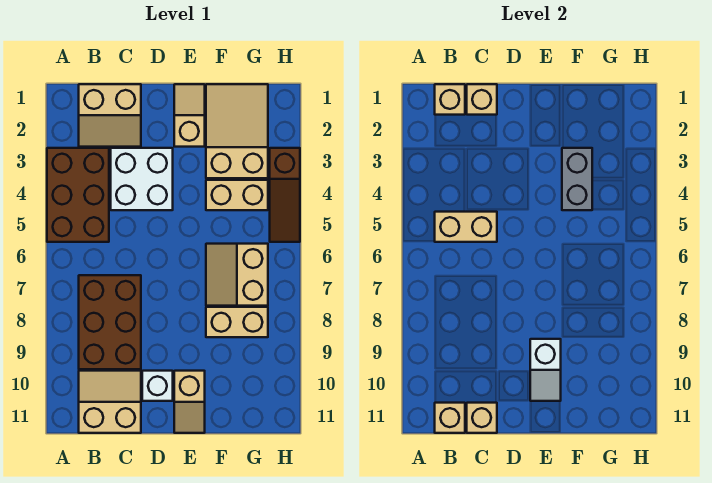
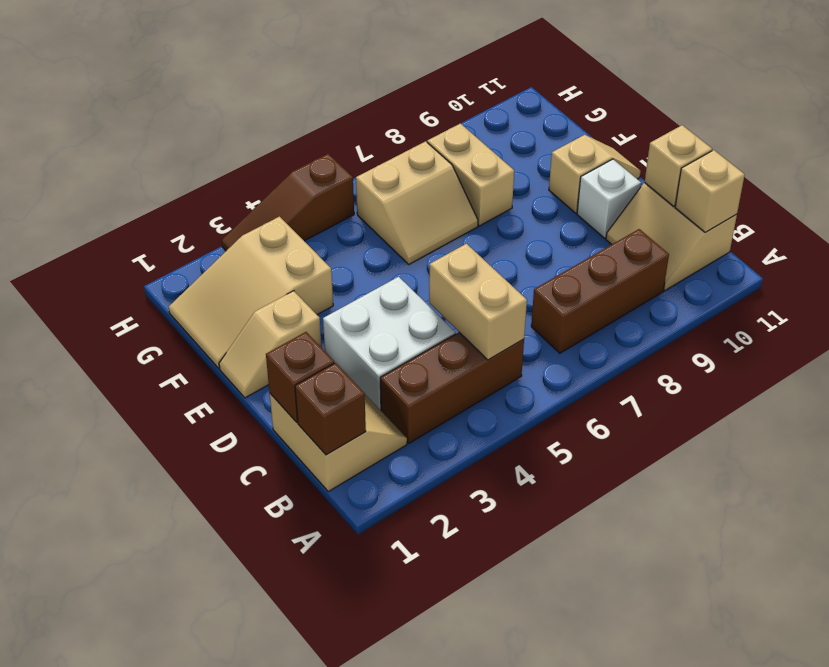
brown brick A3:B5 level 1 -> brown brick B3:B5 level 1
tan brick B1 level 2 -> brown brick B1 level 2
brown brick B7:C9 level 1 -> brown brick B7:B9 level 1
tan brick C1 level 2 -> brown brick C1 level 2
white slope E9:E10 level 2 top 9 -> none
grey brick F3:F4 level 2 -> none
tan brick F4:G4 level 1 -> none
brown slope H3:H5 level 1 top 3 -> brown slope H3:H5 level 1 top 5

